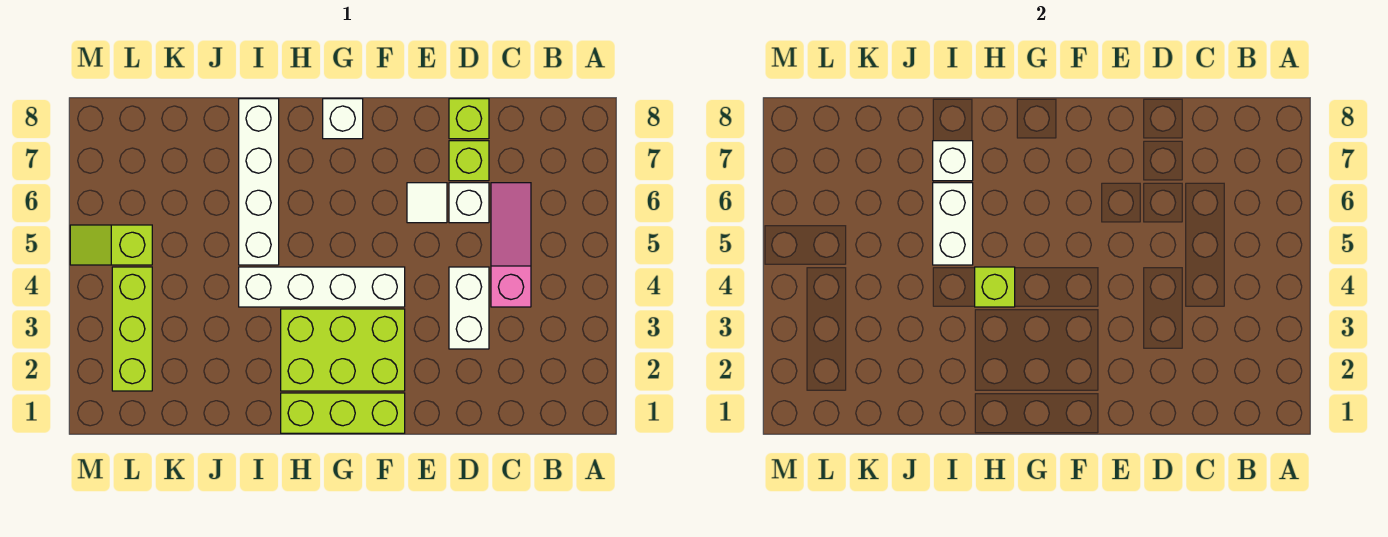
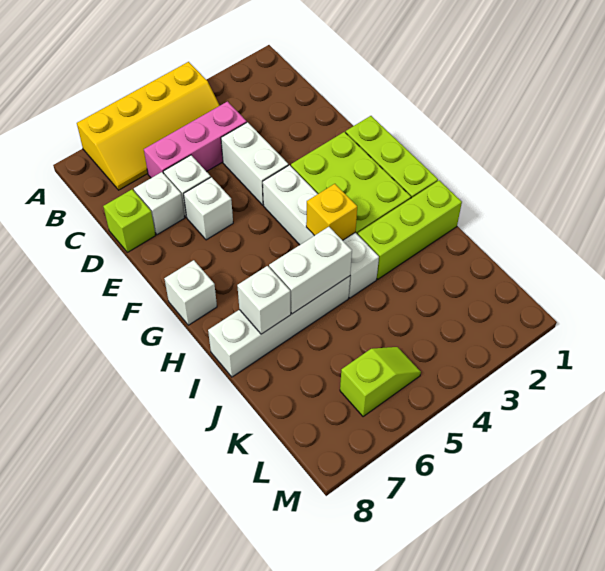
none -> yellow slope A4:B7 level 1 top A
pink slope C4:C6 level 1 top 4 -> pink brick C4:C6 level 1
white brick D3:D4 level 1 -> white brick D4:E4 level 1
lime brick D7 level 1 -> white brick D7 level 1
white tile E6 level 1 -> white brick E6 level 1
lime brick H4 level 2 -> yellow brick H4 level 2
lime brick L2:L4 level 1 -> lime brick I1:I3 level 1
lime slope L5:M5 level 1 top L -> lime slope L5:L6 level 1 top 6

